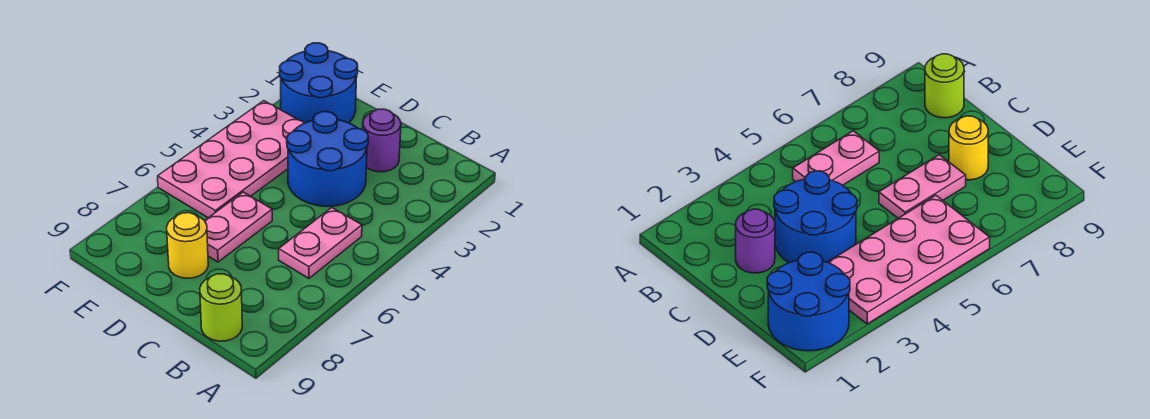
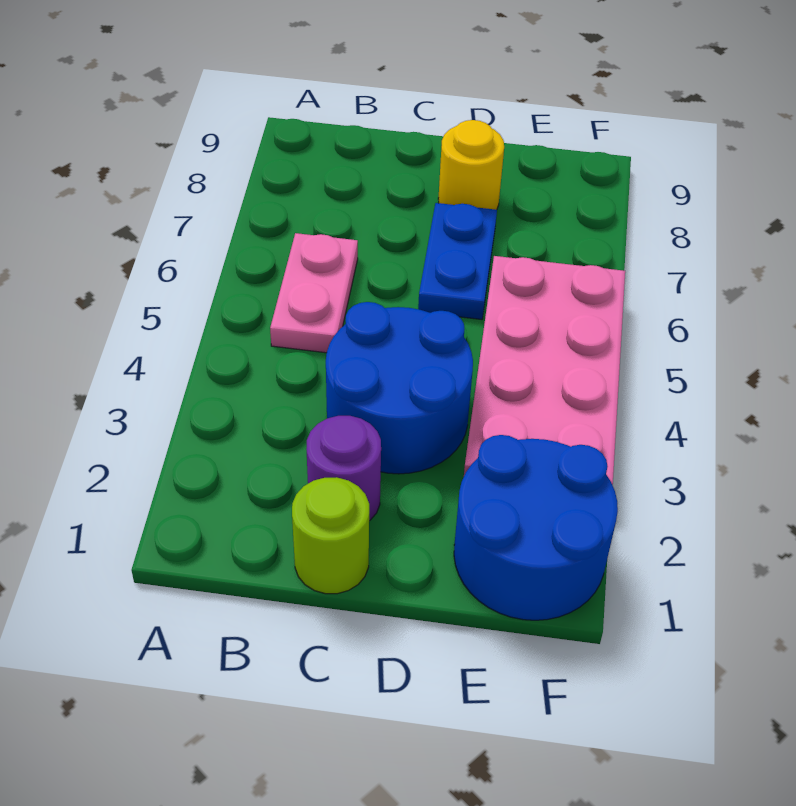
lime round brick B9 level 1 -> lime round brick C1 level 1
pink plate D6:D7 level 1 -> blue plate D6:D7 level 1

